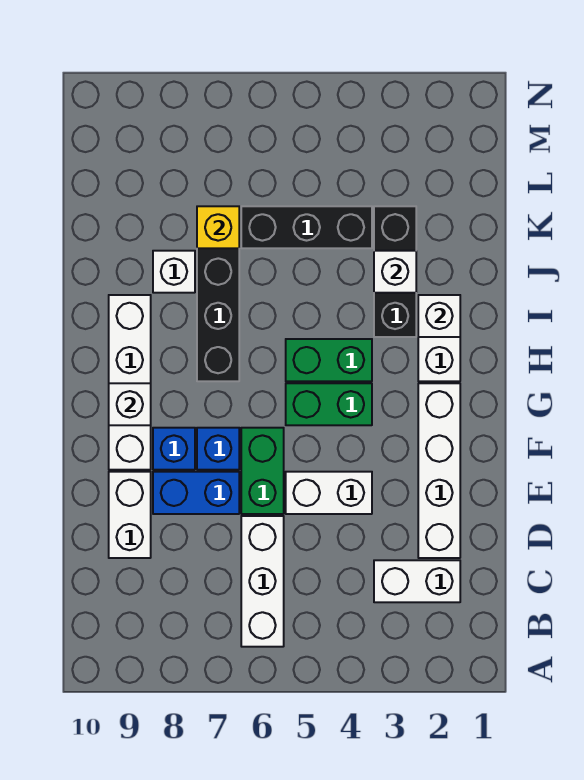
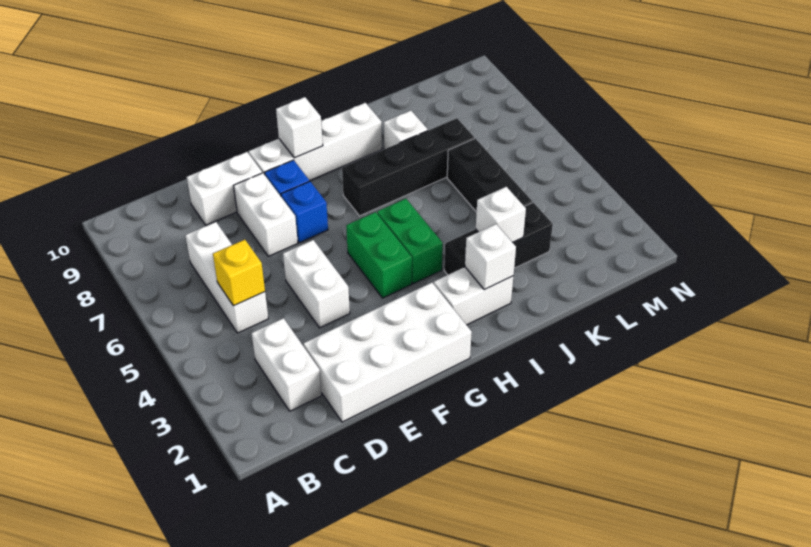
white brick B6:D6 level 1 -> white brick C5:C7 level 1
white brick D2:G2 level 1 -> white brick D1:G2 level 1
green brick E6:F6 level 1 -> none
blue brick E7:E8 level 1 -> white brick E7:E8 level 1
yellow brick K7 level 2 -> yellow brick C5 level 2

